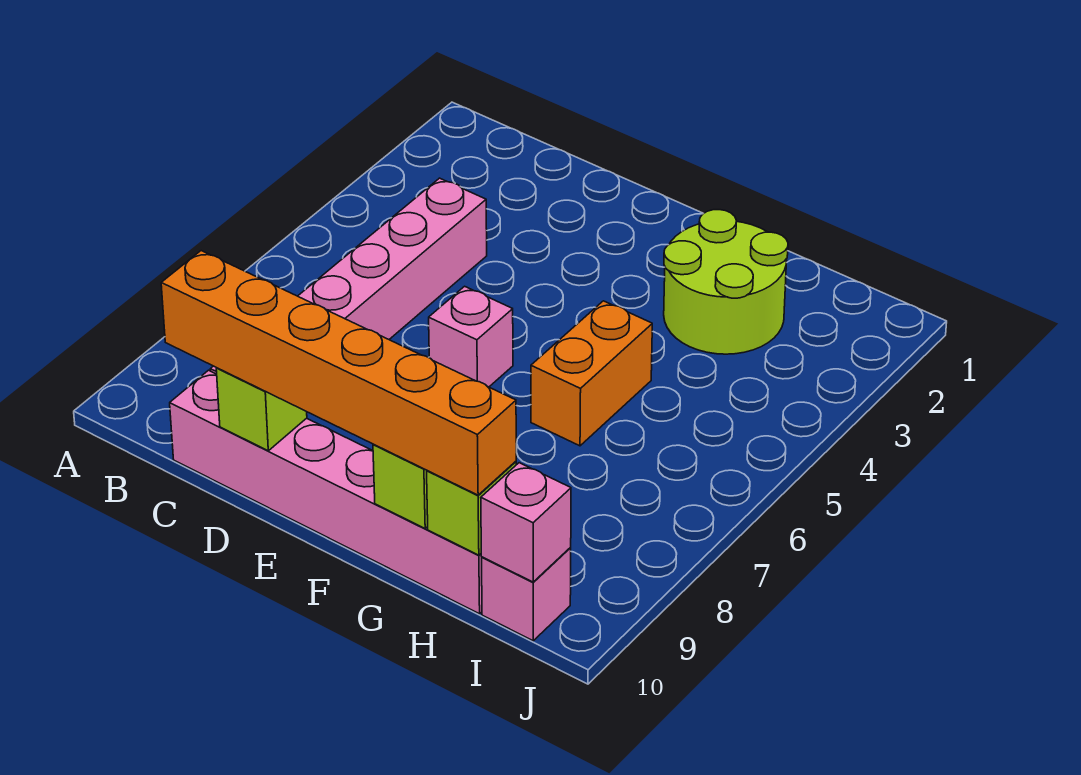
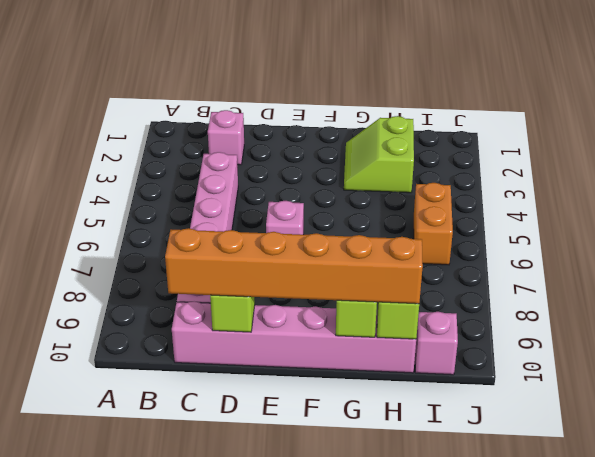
lime round brick G2:H3 level 1 -> lime slope G2:H3 level 1 top H
orange brick G5:G6 level 1 -> orange brick I5:I6 level 1
pink brick I10 level 2 -> pink brick C2 level 1

